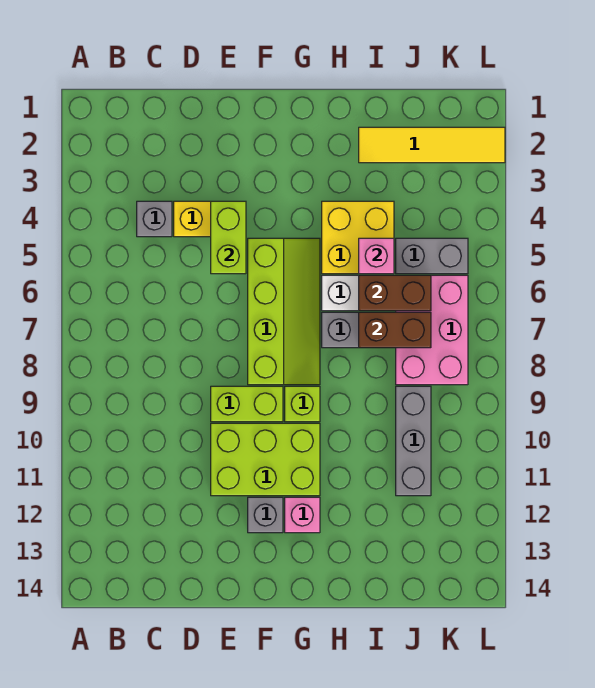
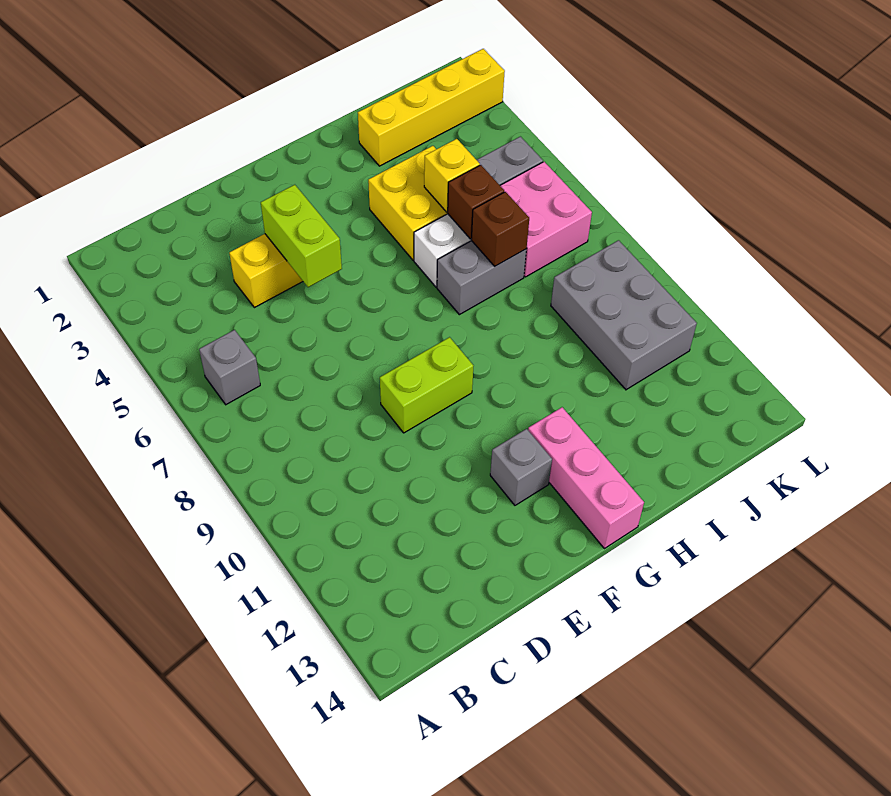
grey brick C4 level 1 -> grey brick B6 level 1
lime brick E10:G11 level 1 -> none
lime slope F5:G8 level 1 top F -> none
lime brick G9 level 1 -> none
pink brick G12 level 1 -> pink brick G12:G14 level 1
yellow tile I2:L2 level 1 -> yellow brick I2:L2 level 1
pink brick I5 level 2 -> yellow brick I5 level 2
brown brick I6:J6 level 2 -> brown brick I6 level 2
brown brick I7:J7 level 2 -> brown brick I7 level 2
pink brick J6:K8 level 1 -> pink brick J6:K7 level 1
grey brick J9:J11 level 1 -> grey brick J9:K11 level 1

